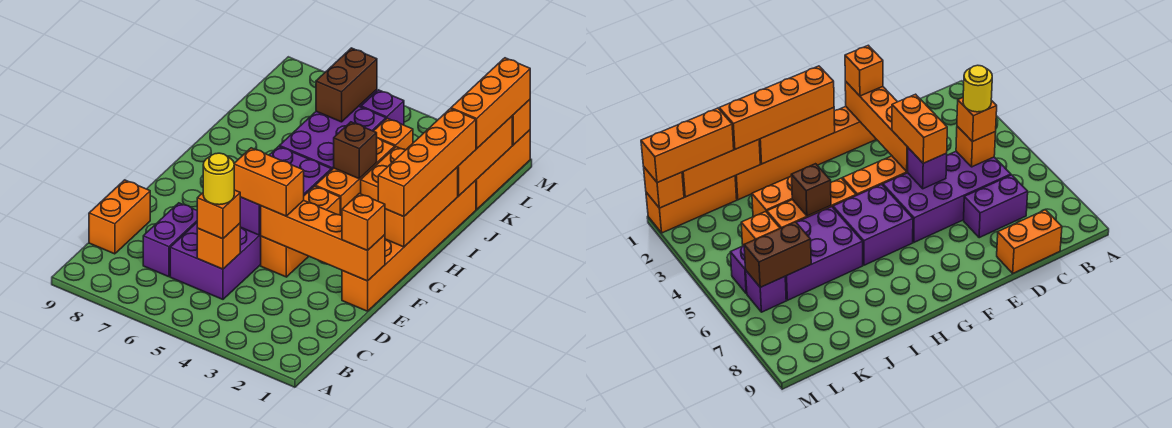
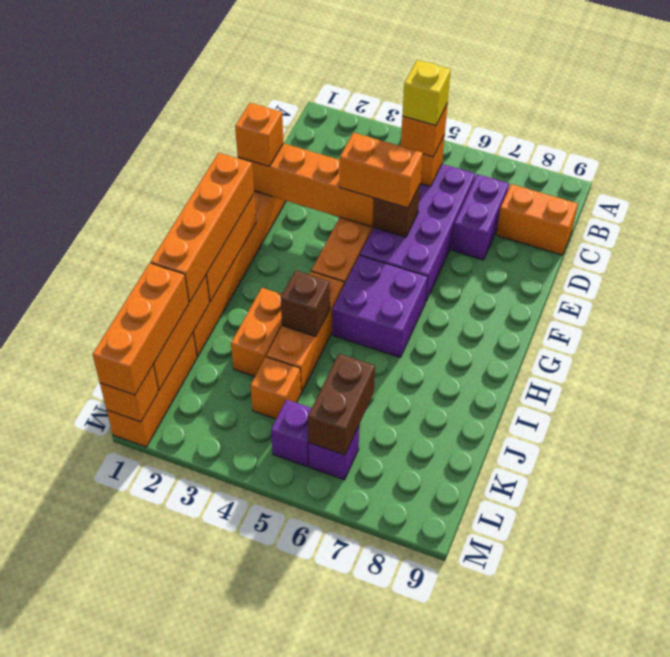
yellow round brick C5 level 4 -> yellow brick C5 level 4
orange brick C9:D9 level 1 -> orange brick C8:C9 level 1
purple brick E5 level 2 -> brown brick E5 level 2
purple brick I5:K6 level 1 -> none

